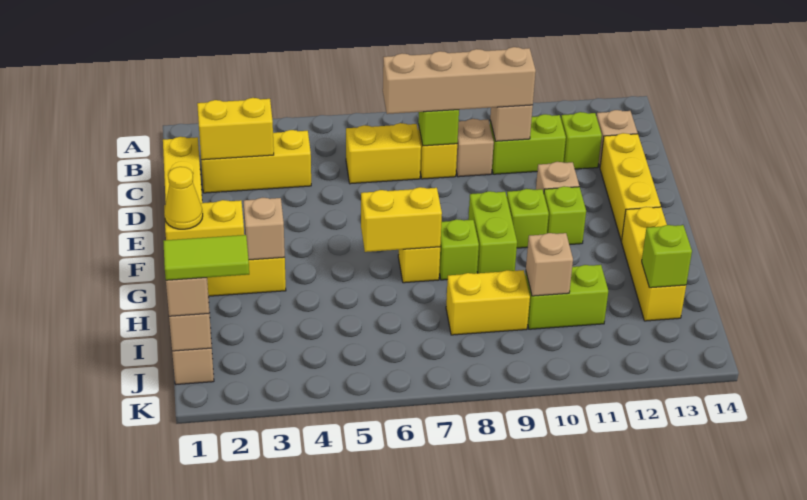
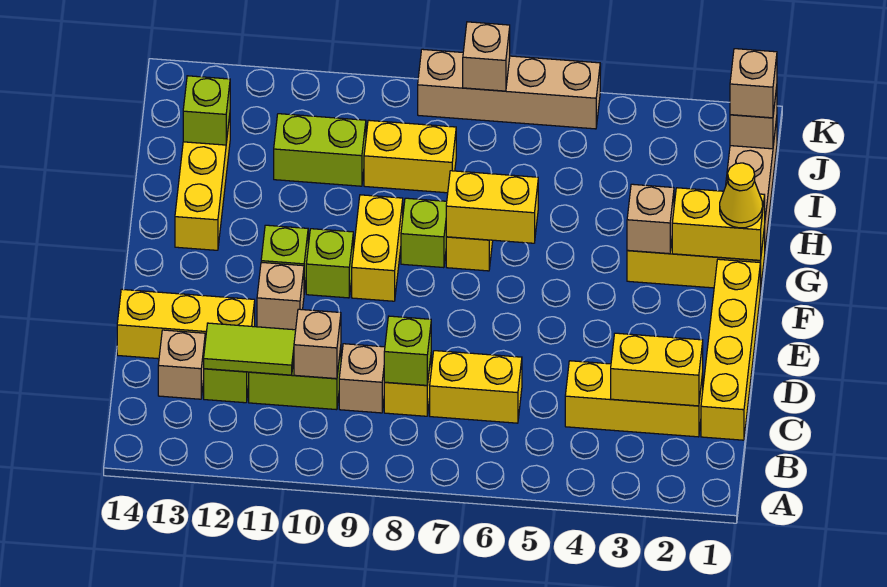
tan brick C7:C10 level 3 -> tan brick K5:K8 level 1
yellow brick D13:F13 level 1 -> yellow brick D12:D14 level 1
lime brick F9:G9 level 1 -> yellow brick F9:G9 level 1
tan brick I10 level 2 -> tan brick K7 level 2
lime tile J1:J2 level 4 -> lime tile C11:C12 level 2

